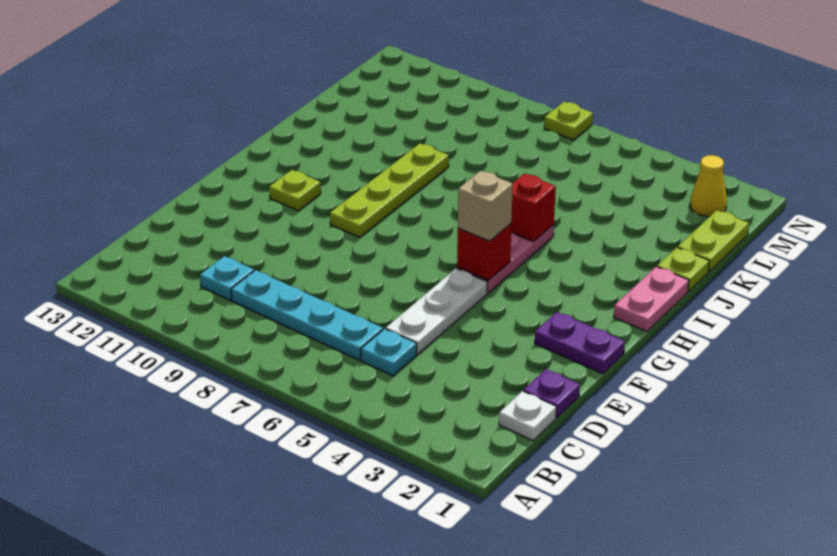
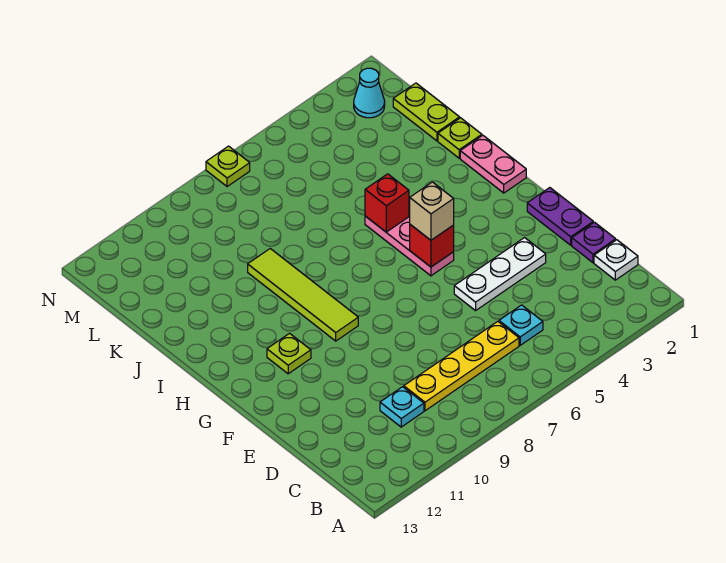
cyan plate C6:C9 level 1 -> yellow plate C6:C9 level 1
white plate D5:F5 level 1 -> white plate E3:E5 level 1
purple plate F1:F2 level 1 -> purple plate E1:F1 level 1
lime plate G9:J9 level 1 -> lime tile G9:J9 level 1
yellow cone M2 level 1 -> cyan cone M2 level 1

